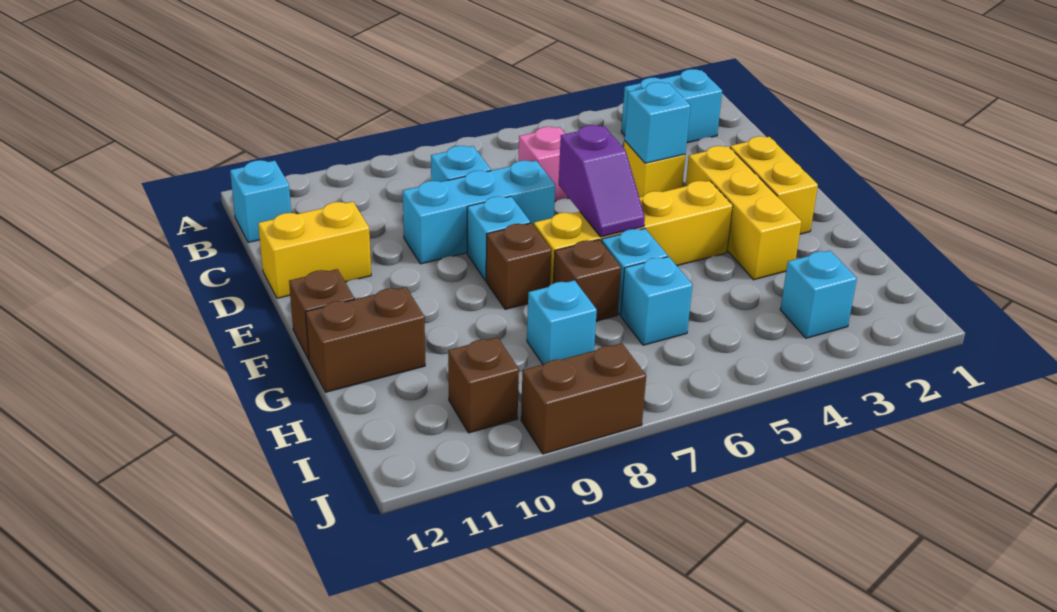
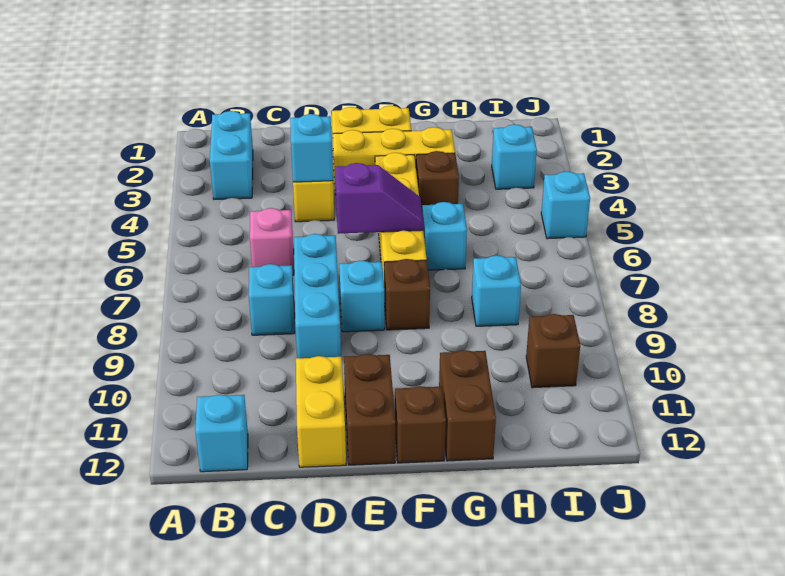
brown brick G7 level 1 -> brown brick G4 level 1
cyan brick H6 level 1 -> cyan brick J5 level 1
brown brick J8:J9 level 1 -> brown brick E11:E12 level 1

